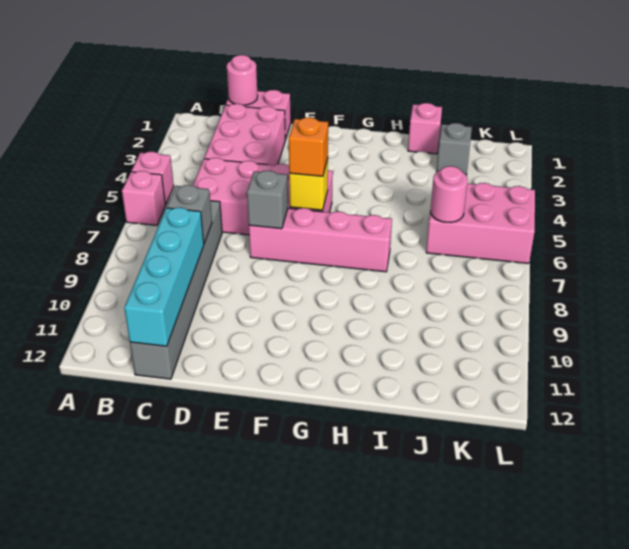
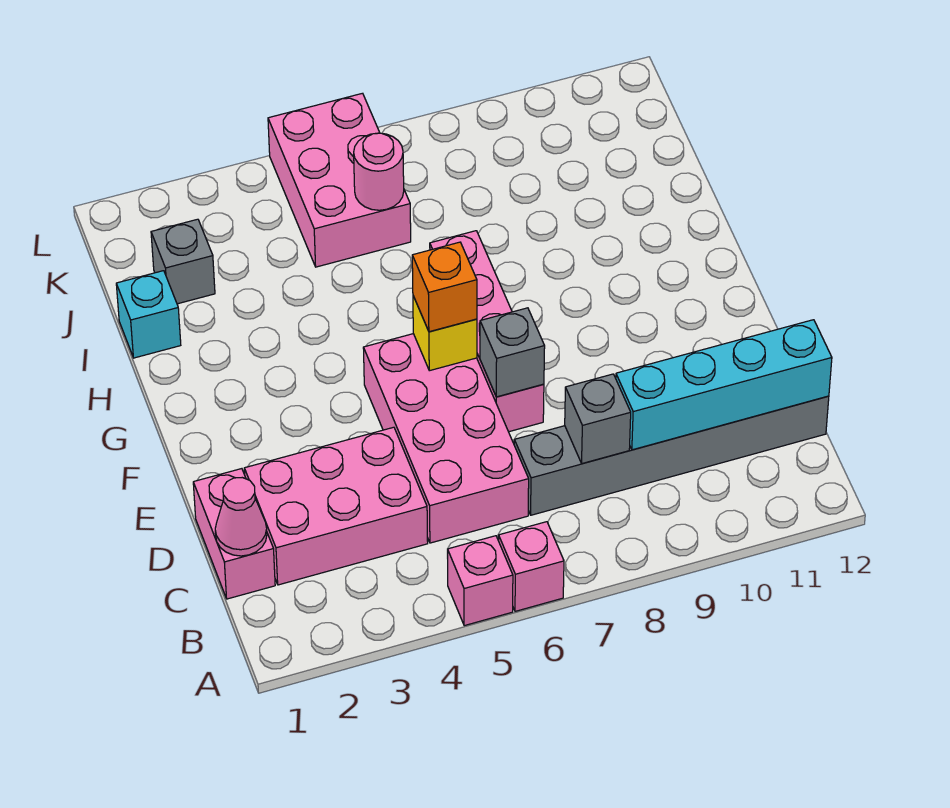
pink round brick C1 level 2 -> pink cone C1 level 2
pink brick I1 level 1 -> cyan brick I1 level 1

